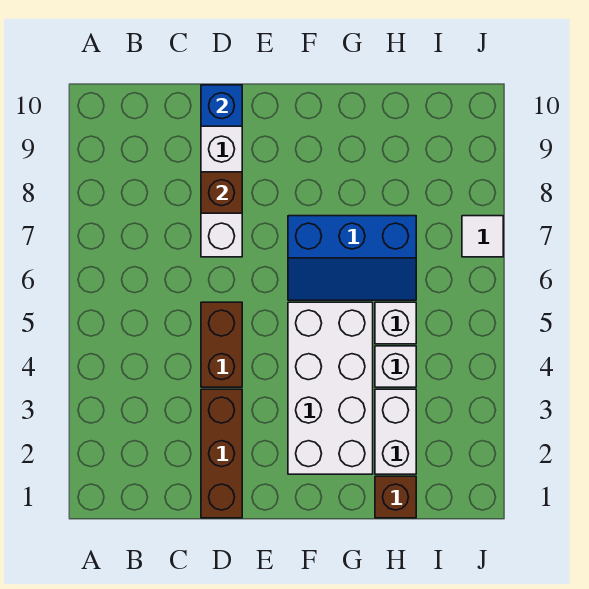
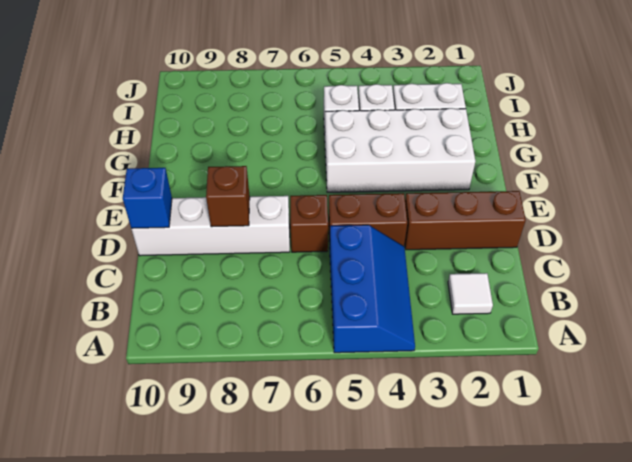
blue slope F6:H7 level 1 top 7 -> blue slope A4:C5 level 1 top 5
brown brick H1 level 1 -> brown brick D6 level 1
white tile J7 level 1 -> white tile B2 level 1

